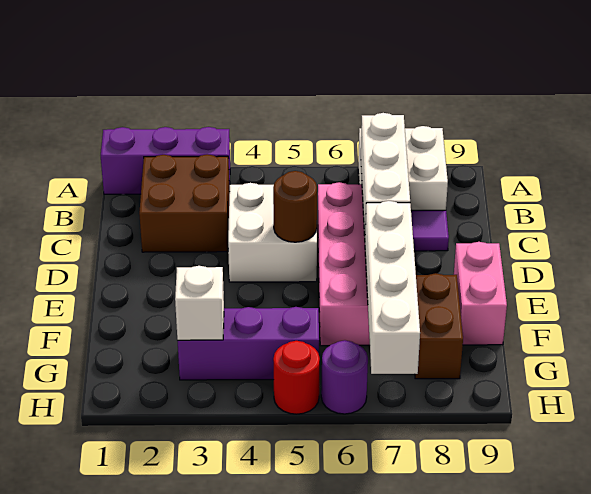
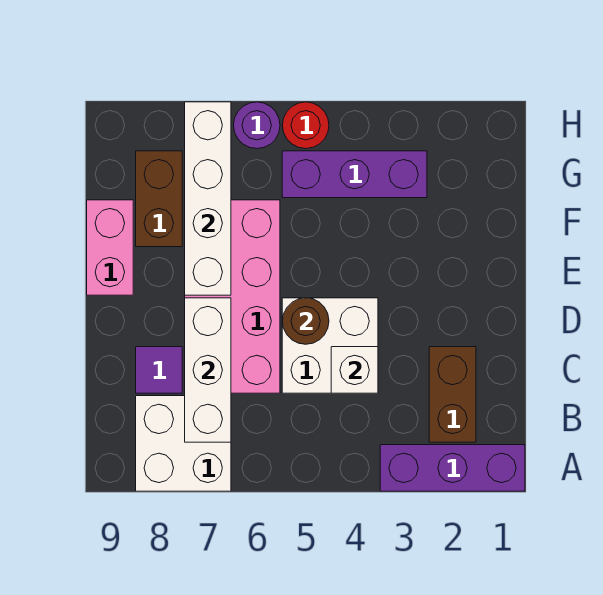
brown brick B2:C3 level 1 -> brown brick B2:C2 level 1
white brick G3 level 2 -> white brick C4 level 2

